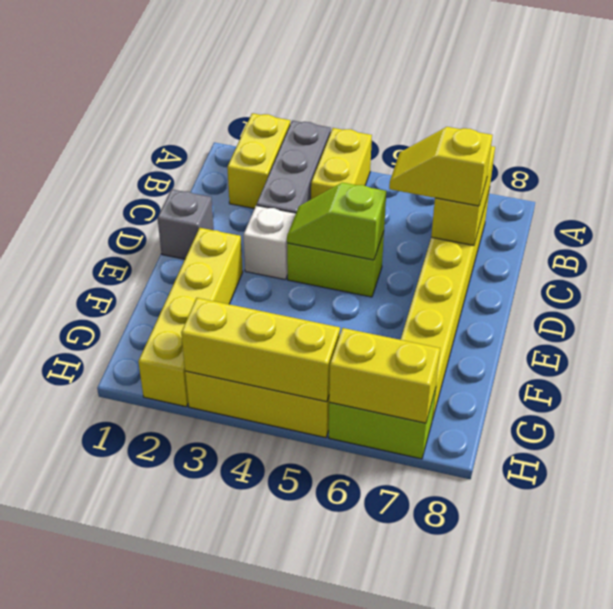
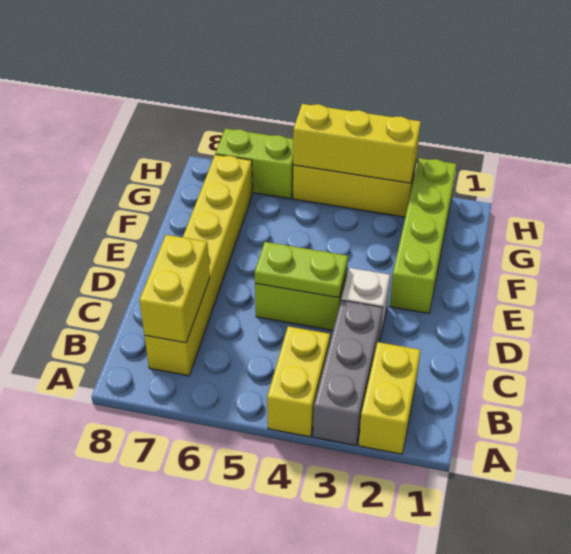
yellow slope C6:C7 level 3 top 7 -> none
grey brick D1 level 1 -> none
lime slope D4:D5 level 2 top 5 -> lime plate D4:D5 level 2
yellow brick E2:H2 level 1 -> lime brick E2:H2 level 1
yellow brick H6:H7 level 2 -> none

